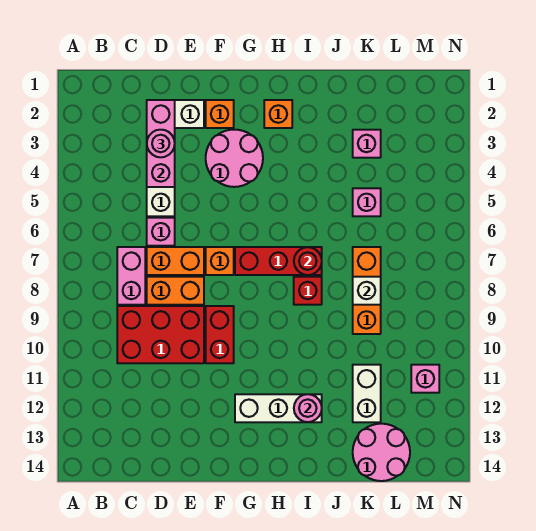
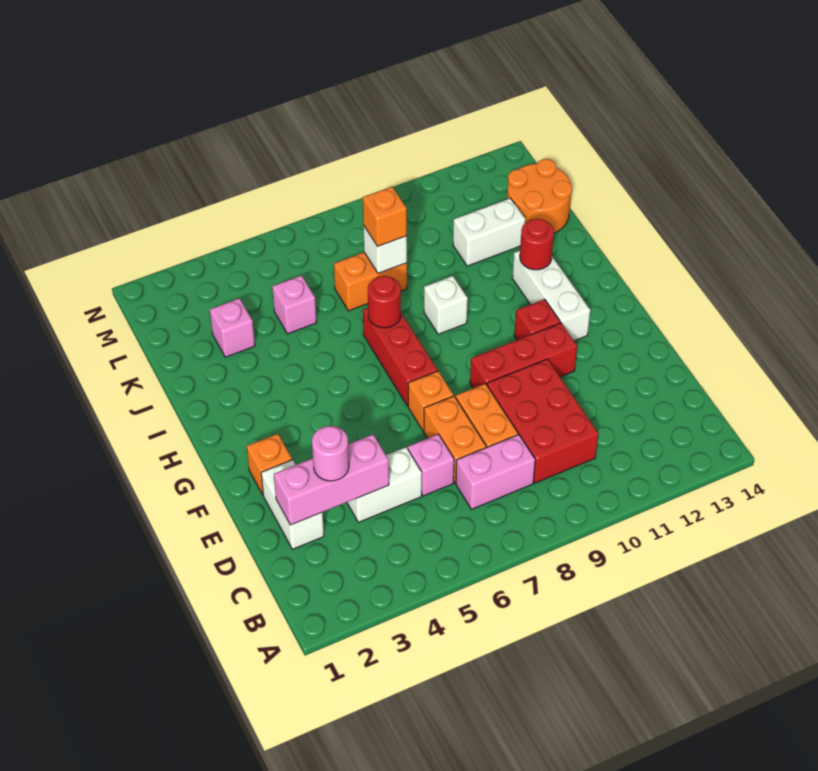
pink round brick F3:G4 level 1 -> none
red brick F9:F10 level 1 -> red brick F9:F11 level 1
orange brick H2 level 1 -> orange brick K8 level 3
red brick I8 level 1 -> red brick G11 level 1
none -> white brick I9 level 1
pink round brick I12 level 2 -> red round brick I12 level 2
orange brick K7:K9 level 1 -> orange brick K7:K8 level 1
pink round brick K13:L14 level 1 -> orange round brick K13:L14 level 1
pink brick M11 level 1 -> none

